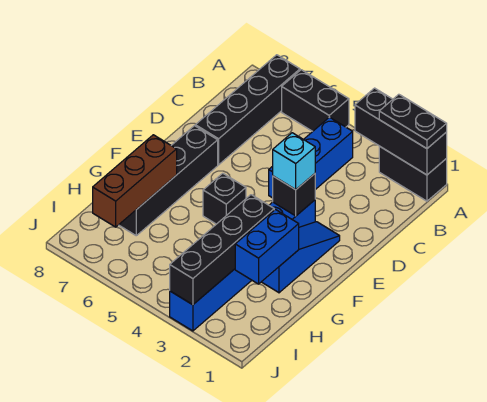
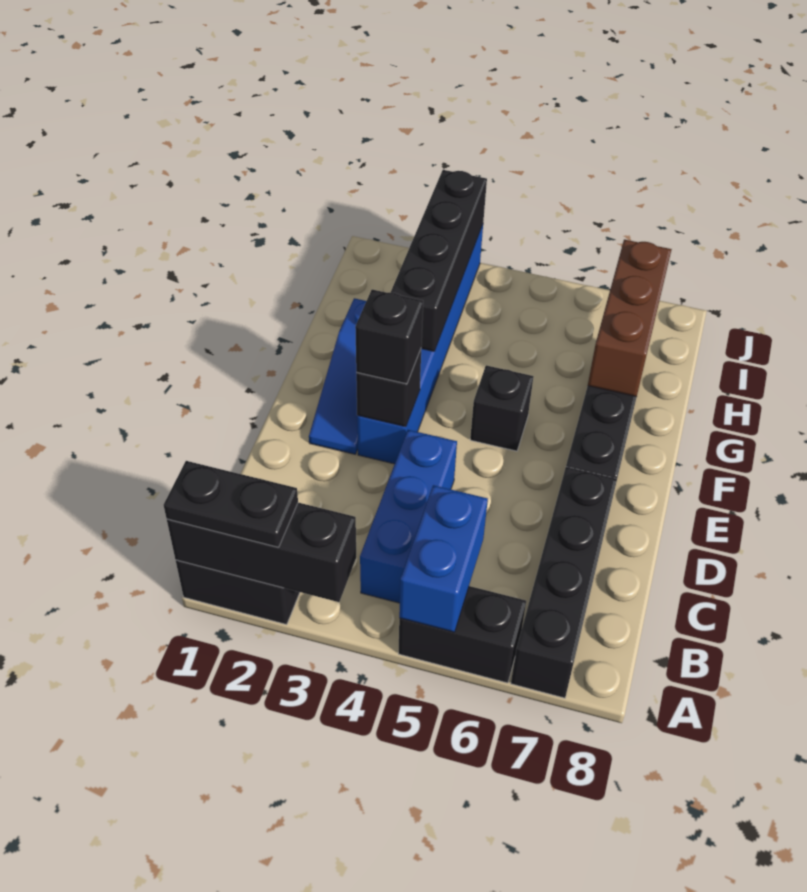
cyan brick E3 level 3 -> black brick E3 level 3
blue brick G2:H2 level 2 -> blue brick A5:B5 level 2

